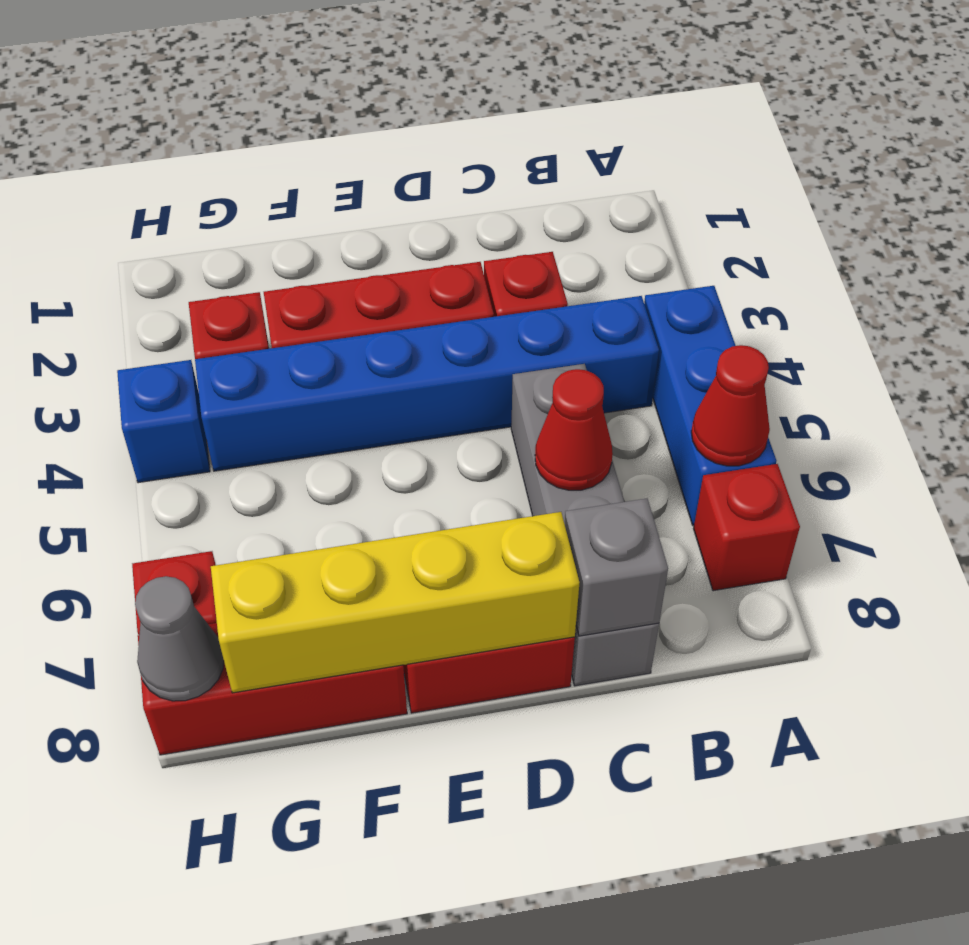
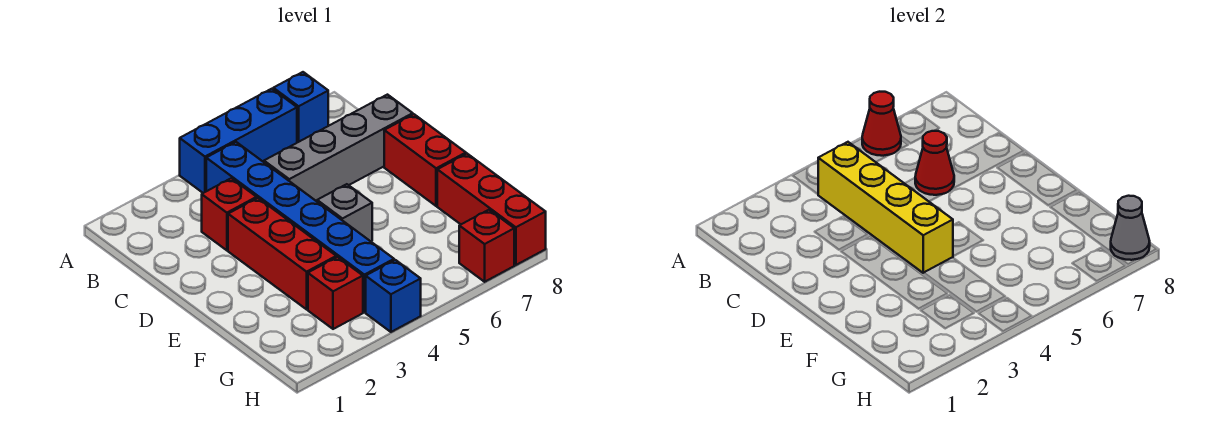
red brick A7 level 1 -> blue brick A7 level 1
grey brick C8 level 2 -> grey brick E5 level 1
yellow brick D8:G8 level 2 -> yellow brick B4:E4 level 2

